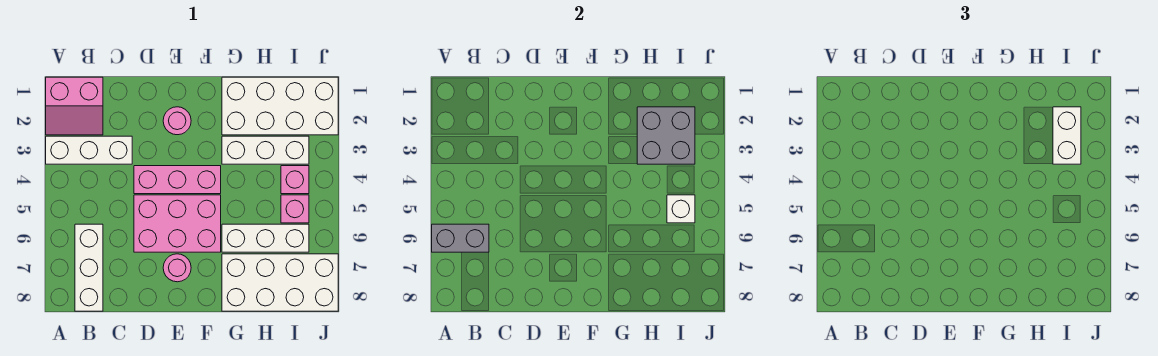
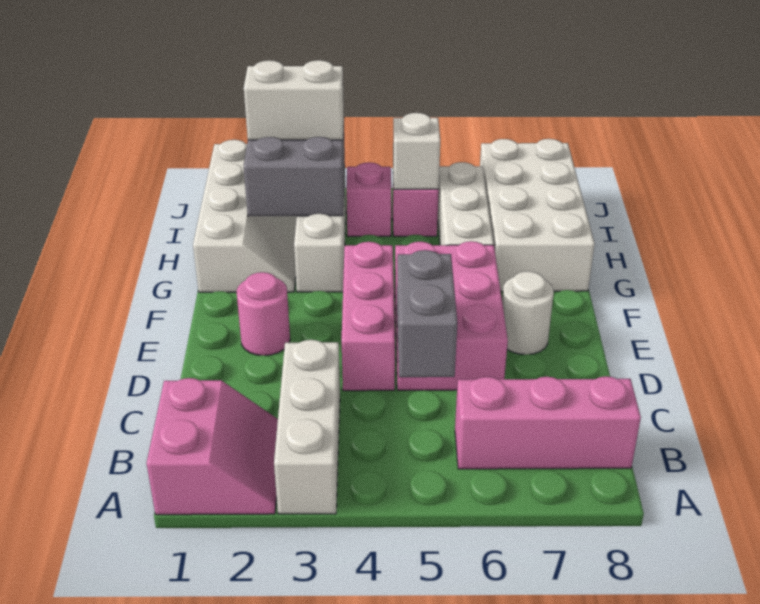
grey brick A6:B6 level 2 -> grey brick C5:D5 level 2
white brick B6:B8 level 1 -> pink brick B6:B8 level 1
pink round brick E7 level 1 -> white round brick E7 level 1
white brick G1:J2 level 1 -> white slope G1:J2 level 1 top 1

